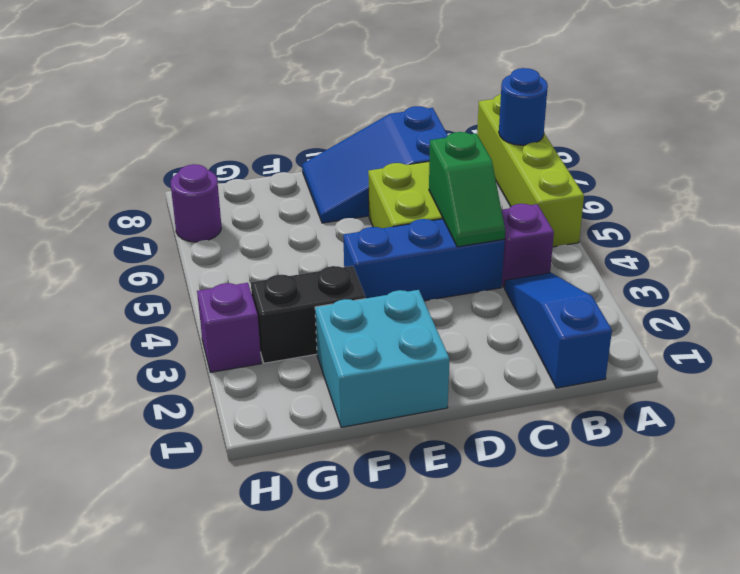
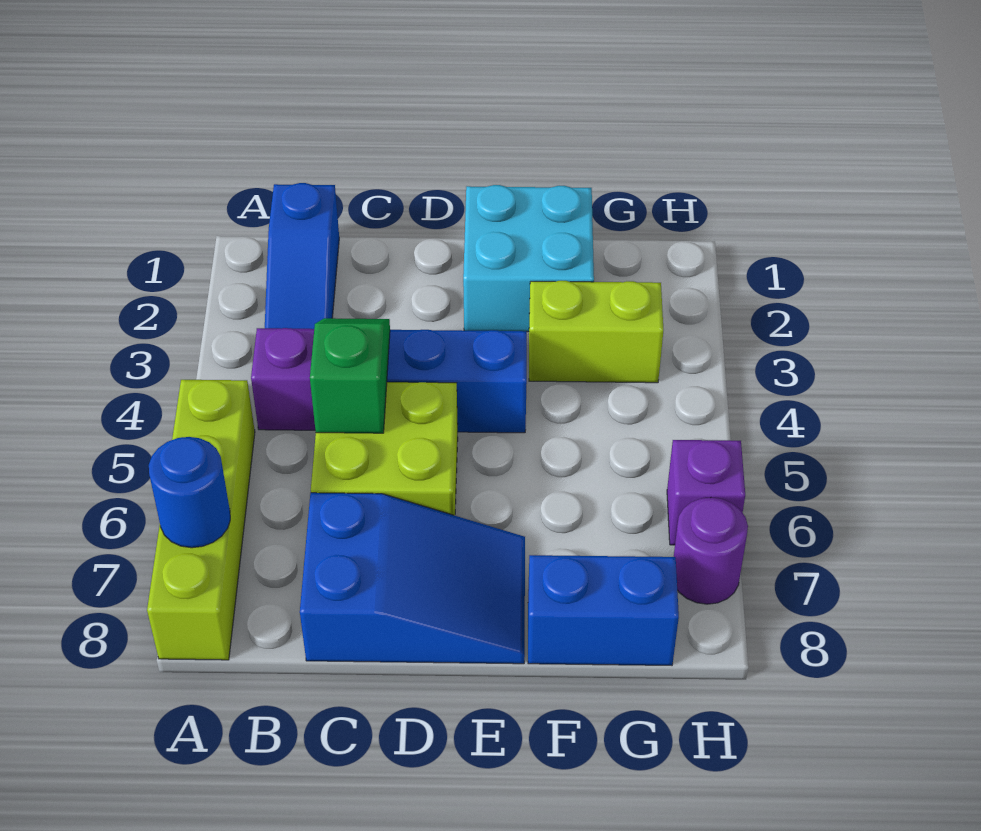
black brick F3:G3 level 1 -> lime brick F3:G3 level 1
none -> blue brick F8:G8 level 1
purple brick H3 level 1 -> purple brick H6 level 1

